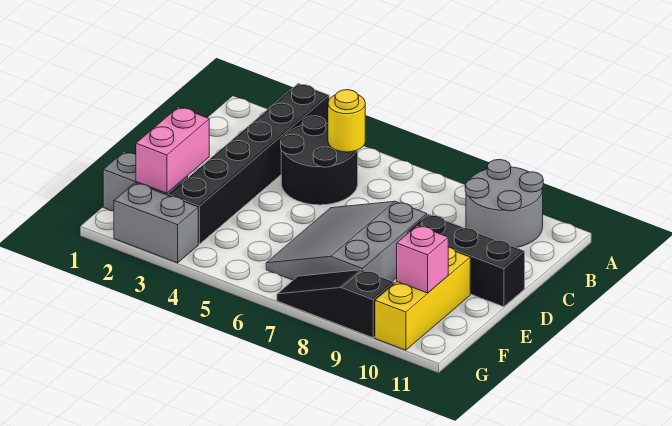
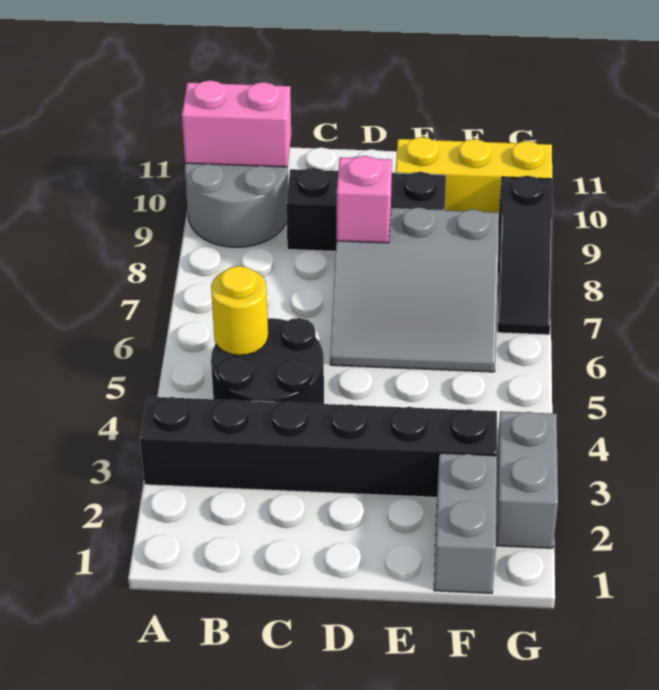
black brick D9:D11 level 1 -> black brick C9:E9 level 1
pink brick E2:F2 level 2 -> pink brick A10:B10 level 2
pink brick F10 level 2 -> pink brick D8 level 2

